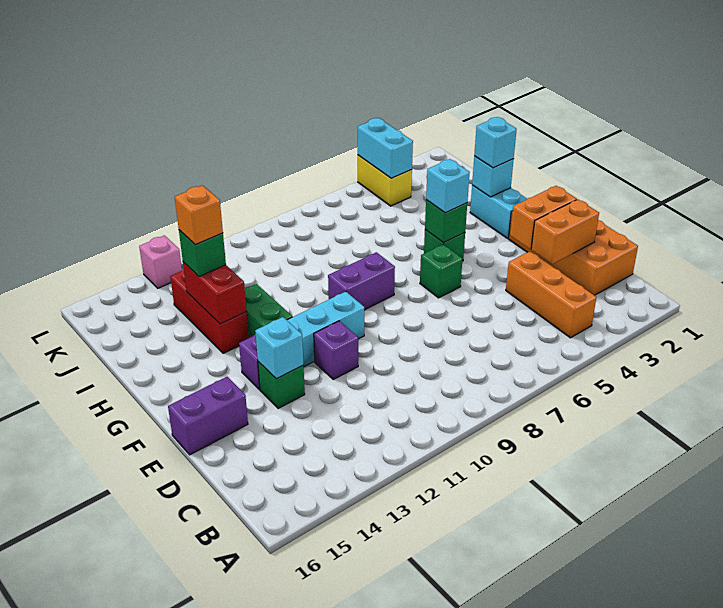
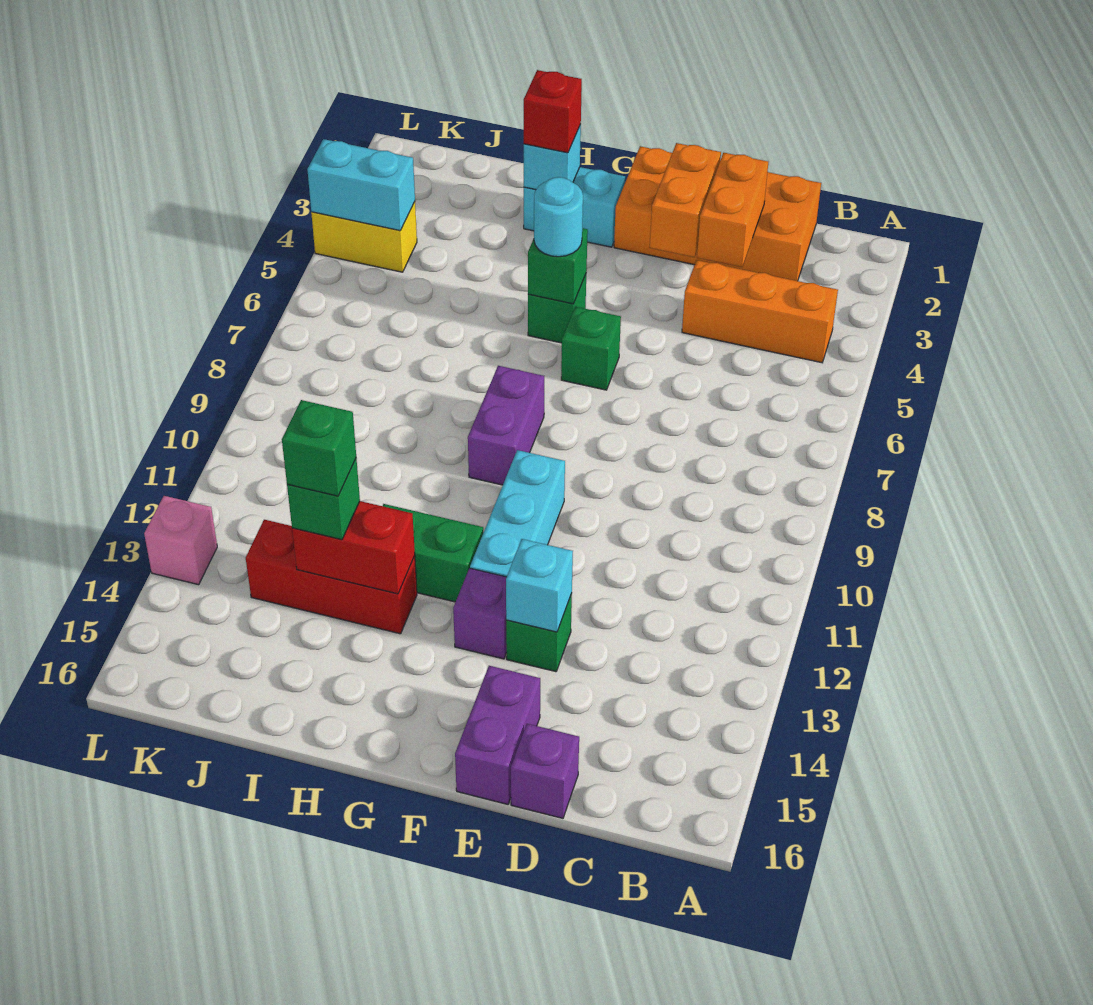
purple brick E11 level 1 -> purple brick D16 level 1
cyan brick G5 level 3 -> cyan round brick G5 level 3
cyan brick H2 level 3 -> red brick H2 level 3
orange brick I13 level 4 -> green brick I13 level 4

